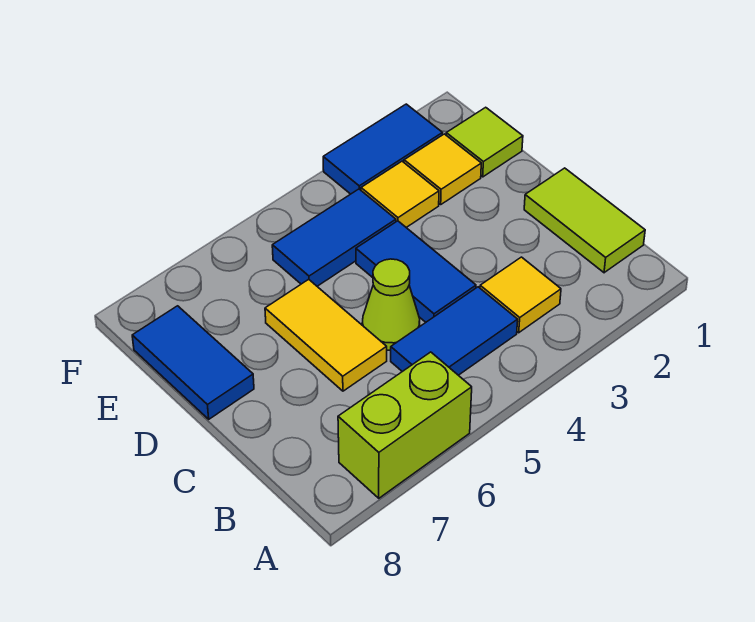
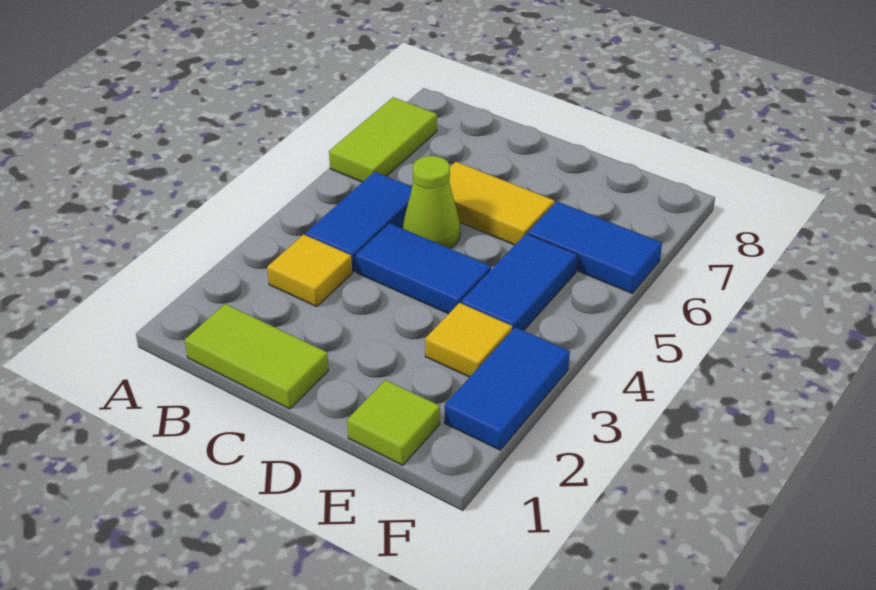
lime brick A6:A7 level 1 -> lime tile A6:A7 level 1
blue tile D8:E8 level 1 -> blue tile E6:F6 level 1
yellow tile E2 level 1 -> none

